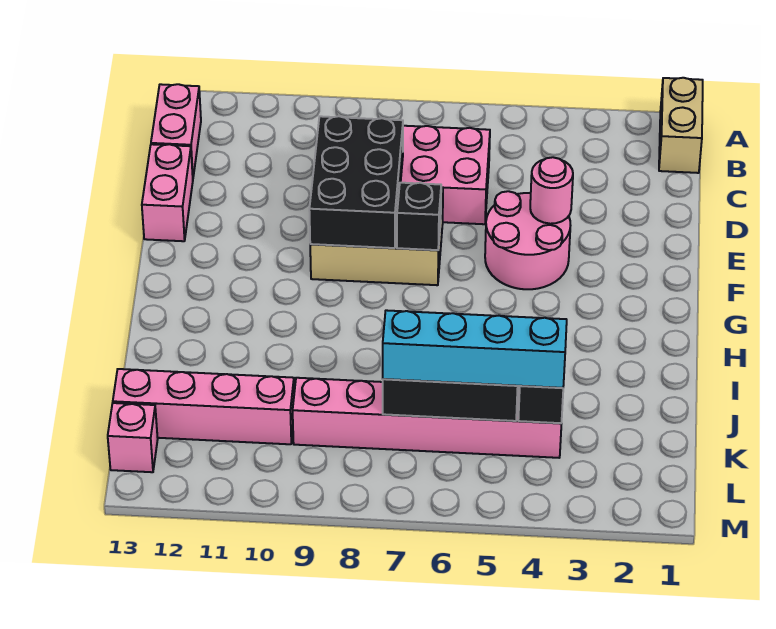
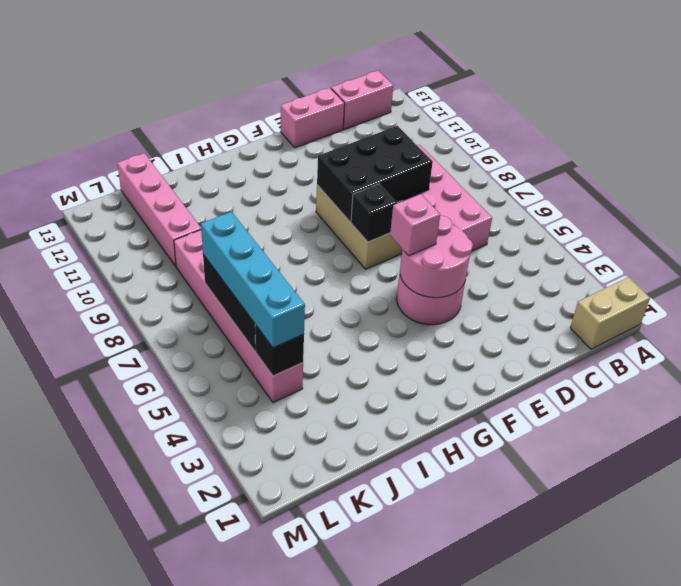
pink round brick E4 level 2 -> pink round brick E4:F5 level 2
pink brick L13 level 1 -> pink brick F5 level 3

